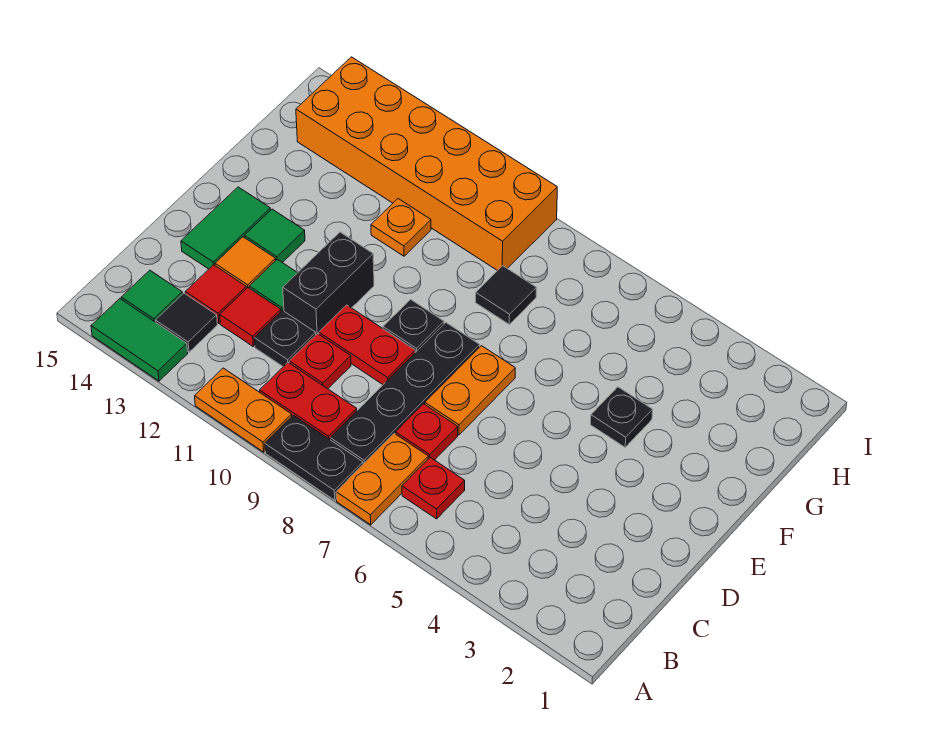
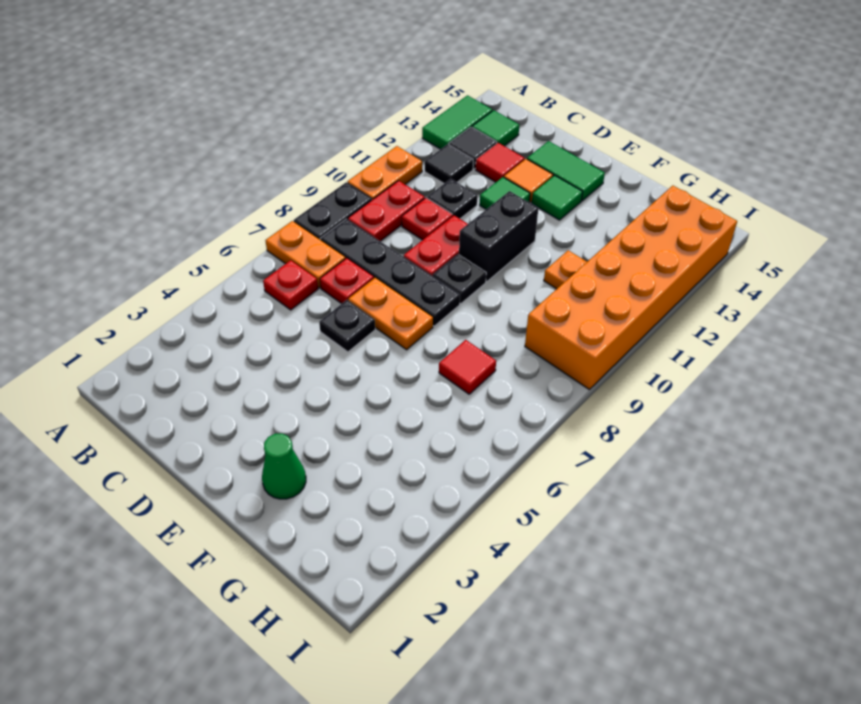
red tile C12 level 1 -> red tile G7 level 1
black brick D11:E11 level 1 -> black brick E10:E11 level 1
none -> green cone F2 level 1
black plate F4 level 1 -> black plate D6 level 1
black tile G8 level 1 -> black tile B12 level 1

